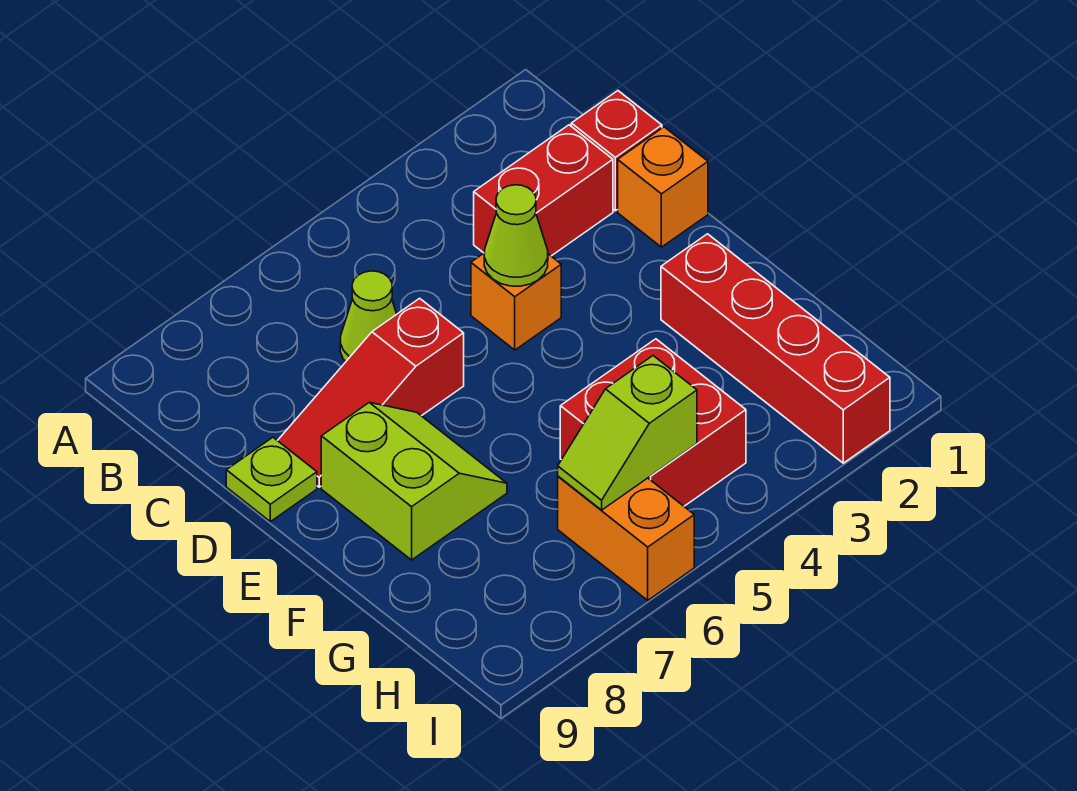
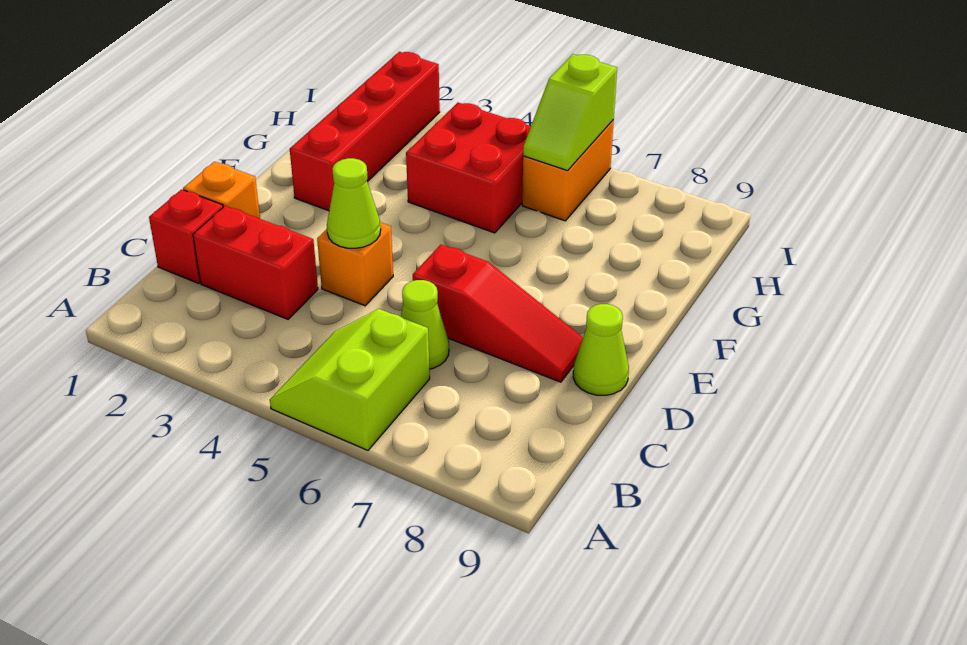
lime plate D9 level 1 -> lime cone D9 level 1
lime slope E7:F8 level 1 top 8 -> lime slope A5:B6 level 1 top 6
lime slope H5:H6 level 2 top 5 -> lime slope H6:I6 level 2 top I

